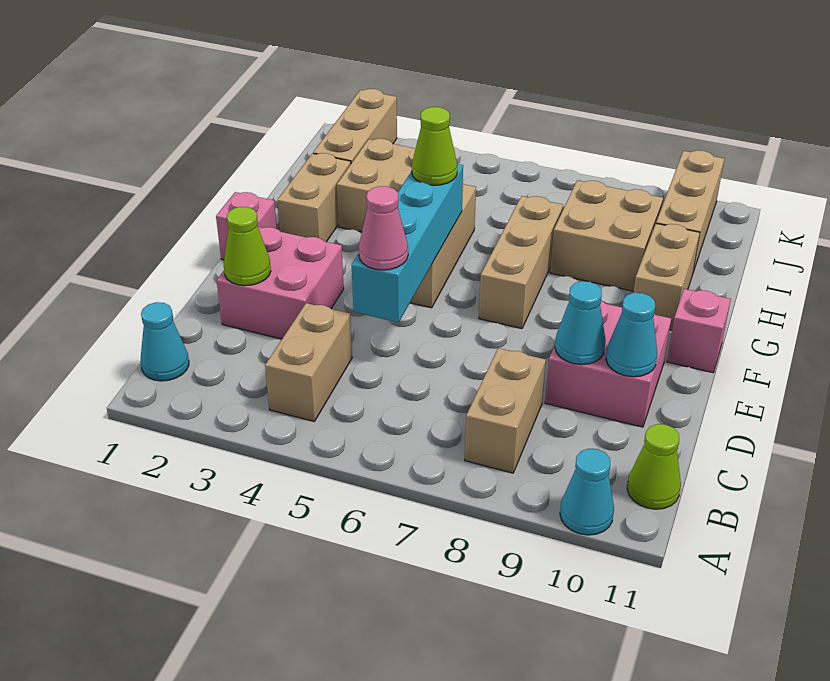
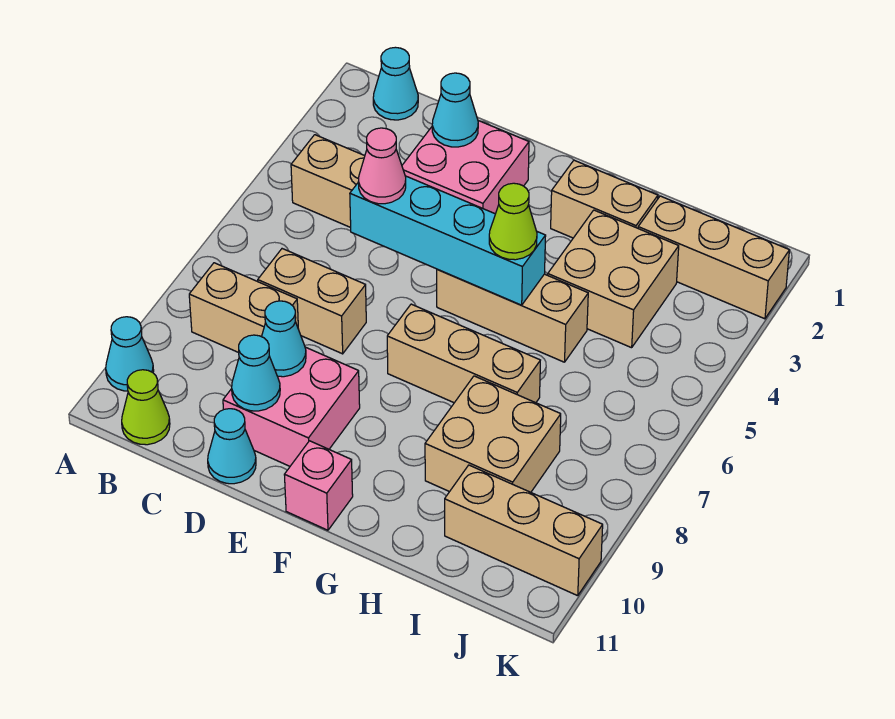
lime cone D2 level 2 -> cyan cone D2 level 2
none -> cyan cone D11 level 1
pink brick F1 level 1 -> none
tan brick G10:H10 level 1 -> tan brick C7:D7 level 1

